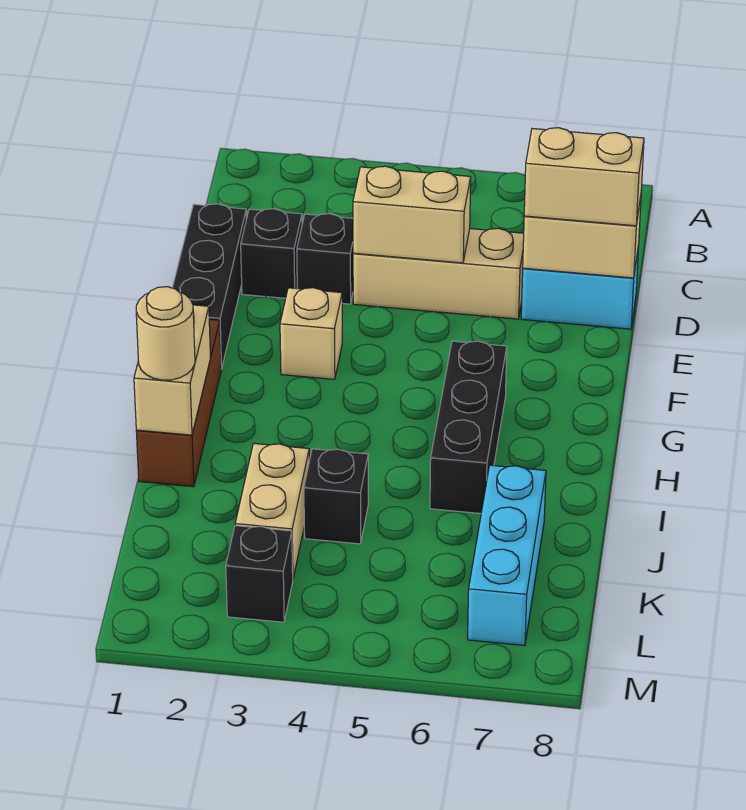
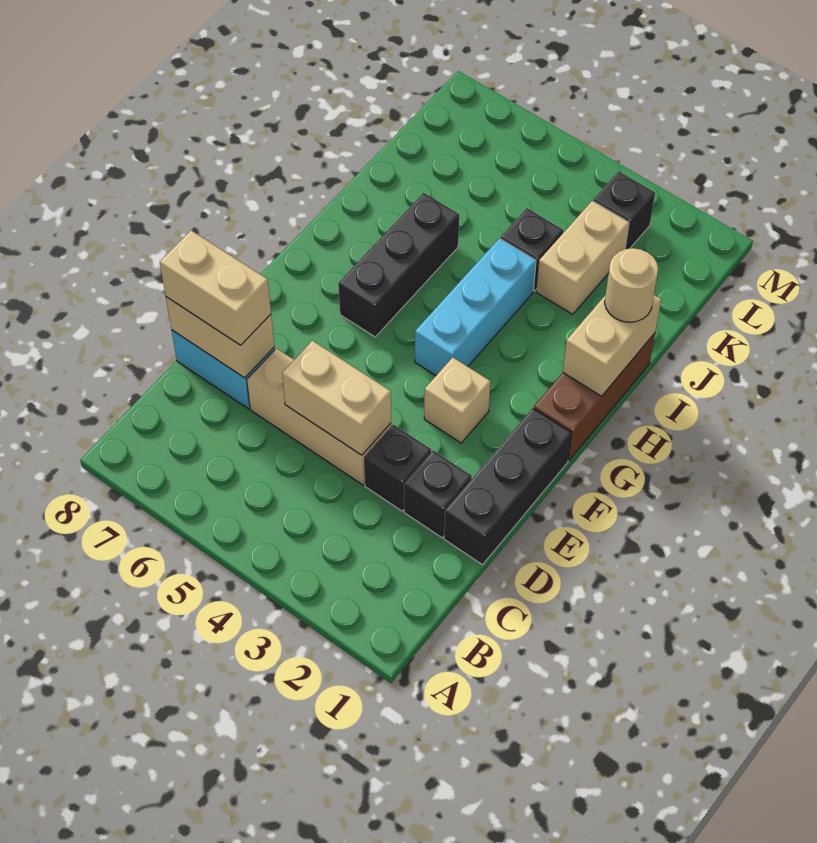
cyan brick J7:L7 level 1 -> cyan brick G4:I4 level 1

